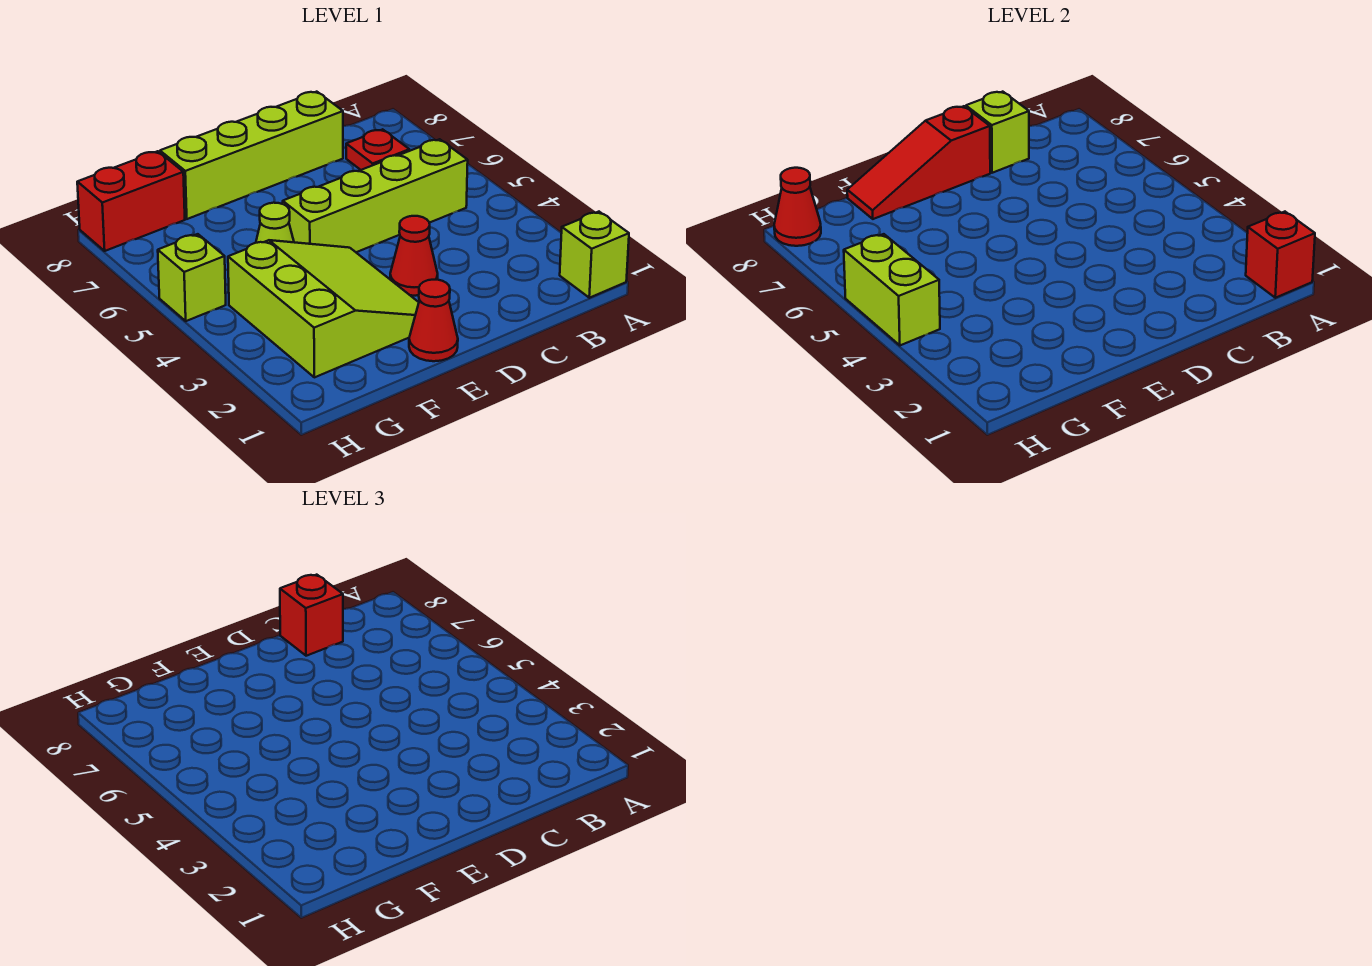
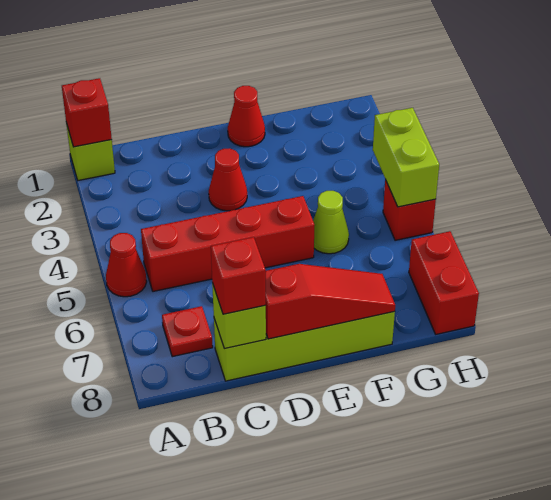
lime brick B5:E5 level 1 -> red brick B5:E5 level 1
lime slope E2:G4 level 1 top G -> none
red brick G8:H8 level 1 -> red brick H7:H8 level 1
lime brick H5 level 1 -> red brick H5 level 1
red cone H8 level 2 -> red cone A5 level 1

